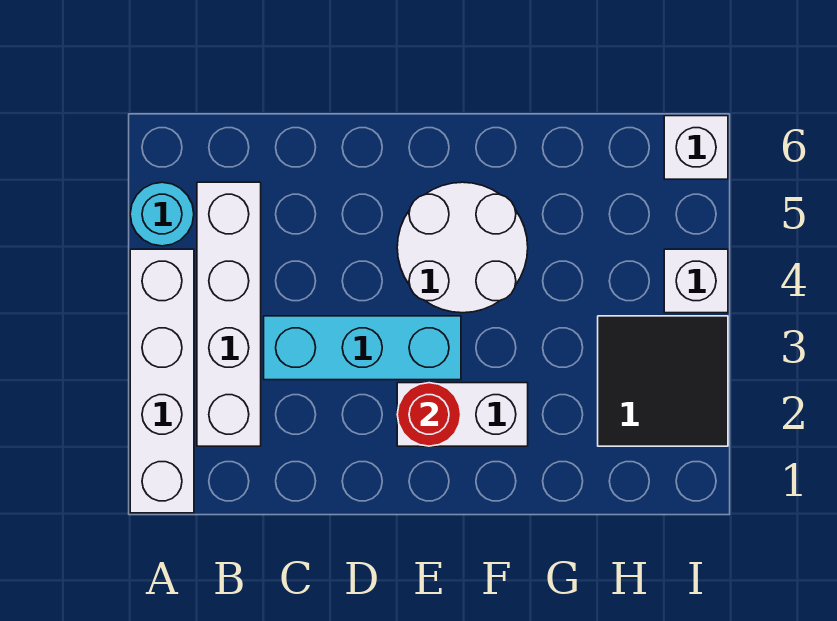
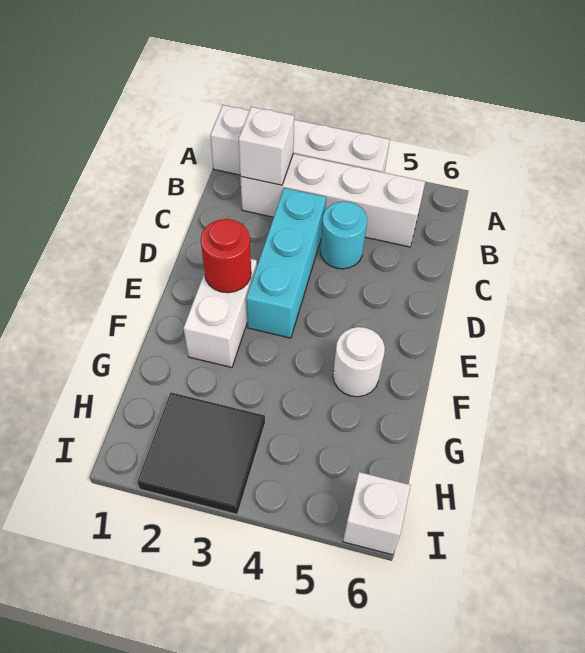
cyan round brick A5 level 1 -> cyan round brick C4 level 1
white round brick E4:F5 level 1 -> white round brick F5 level 1
white brick I4 level 1 -> white brick B2 level 2

